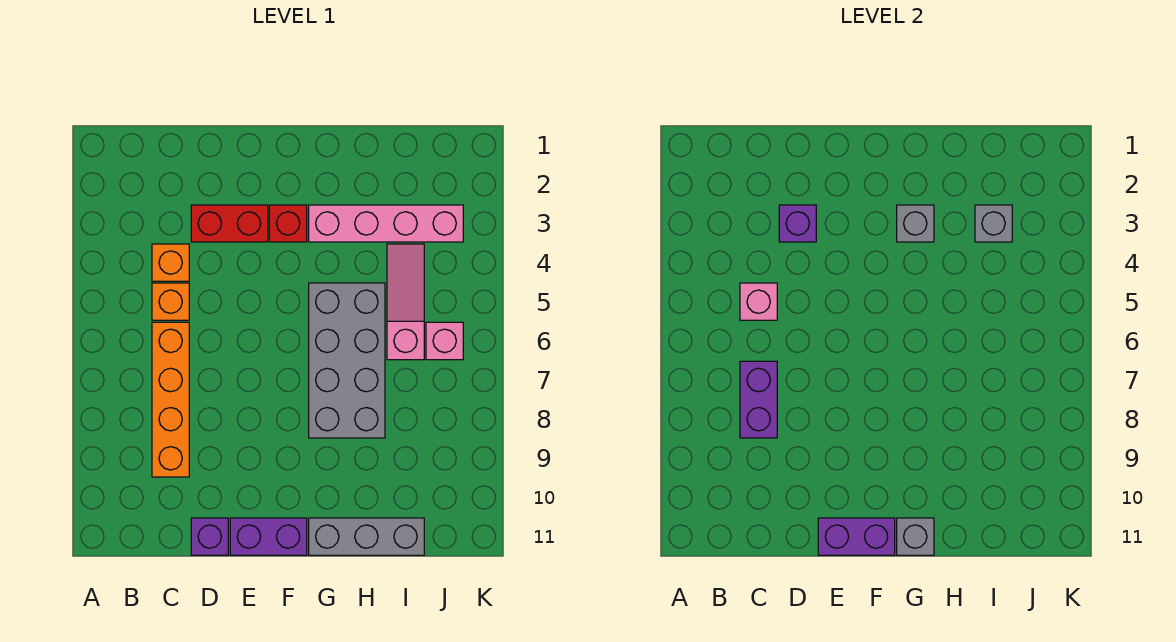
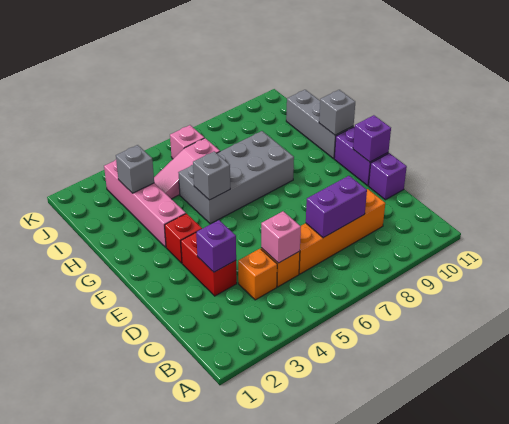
purple brick E11:F11 level 2 -> purple brick E11 level 2
grey brick G3 level 2 -> grey brick G5 level 2

